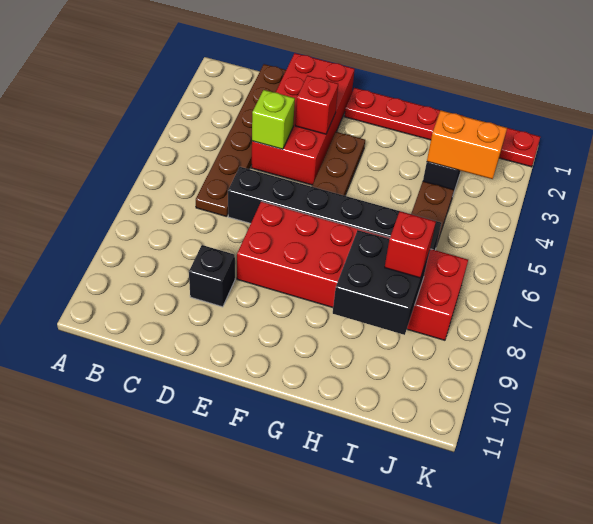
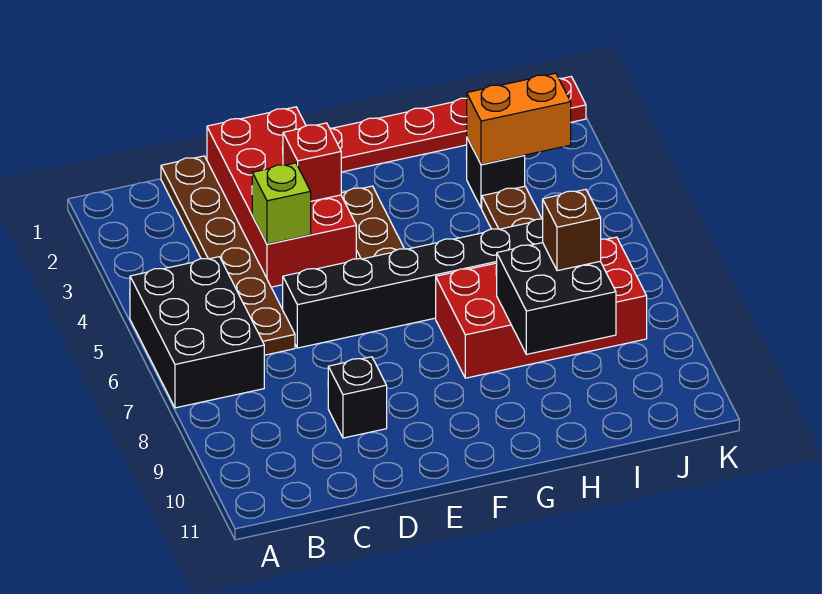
none -> black brick A5:B7 level 1
red brick E7:J8 level 1 -> red brick G7:J8 level 1
red brick I8 level 3 -> brown brick I8 level 3

